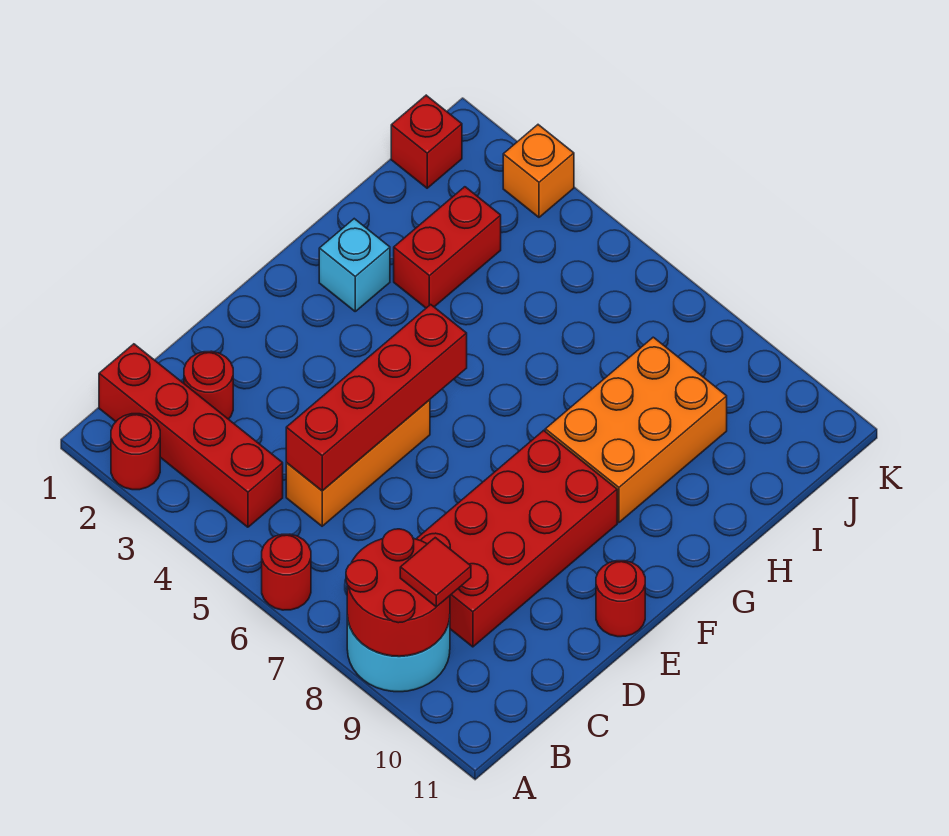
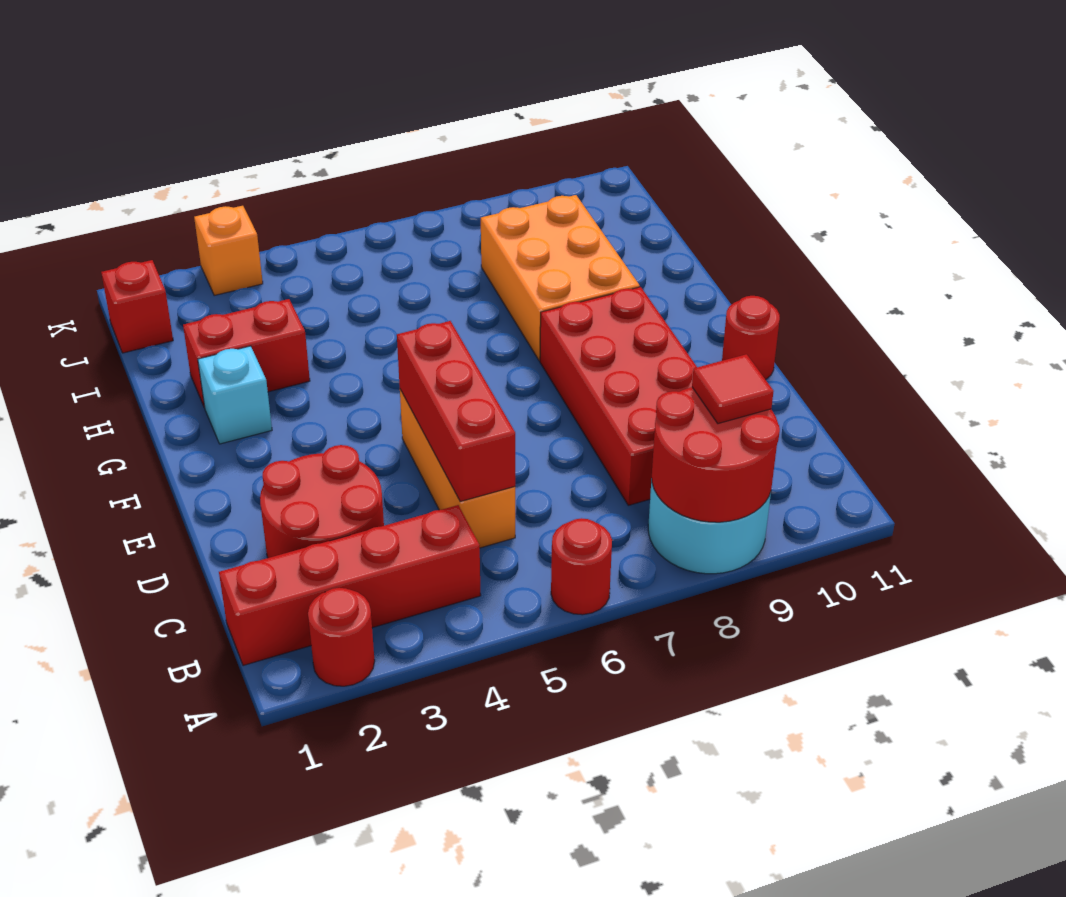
red round brick C2 level 1 -> red round brick C2:D3 level 1
red brick C5:F5 level 2 -> red brick C5:E5 level 2
red brick H3:I3 level 1 -> red brick H2:H3 level 1

